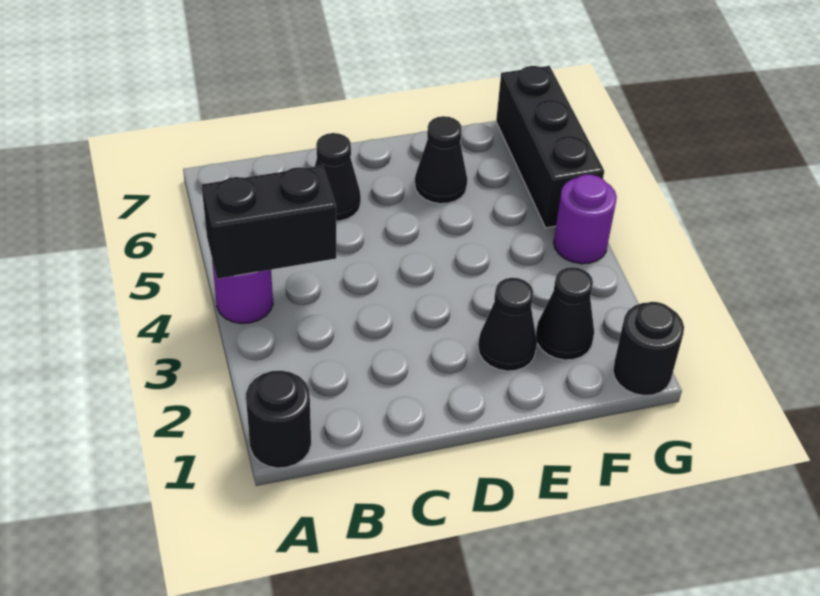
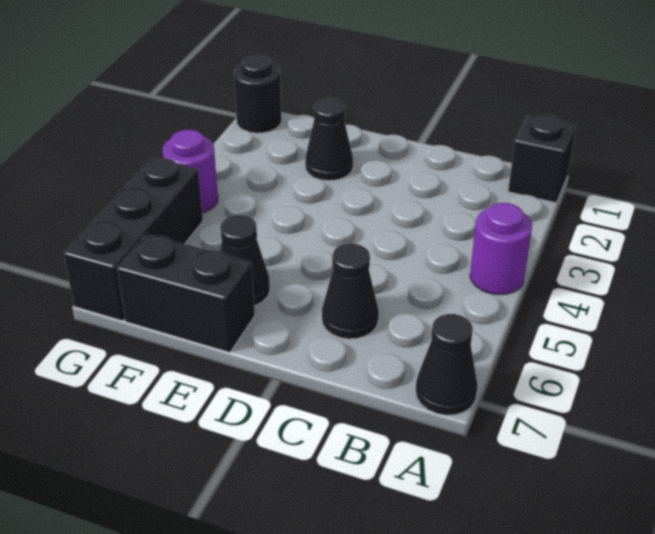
black round brick A1 level 1 -> black brick A1 level 1
black brick A4:B4 level 2 -> black brick E7:F7 level 1
black cone F2 level 1 -> black cone A7 level 1

